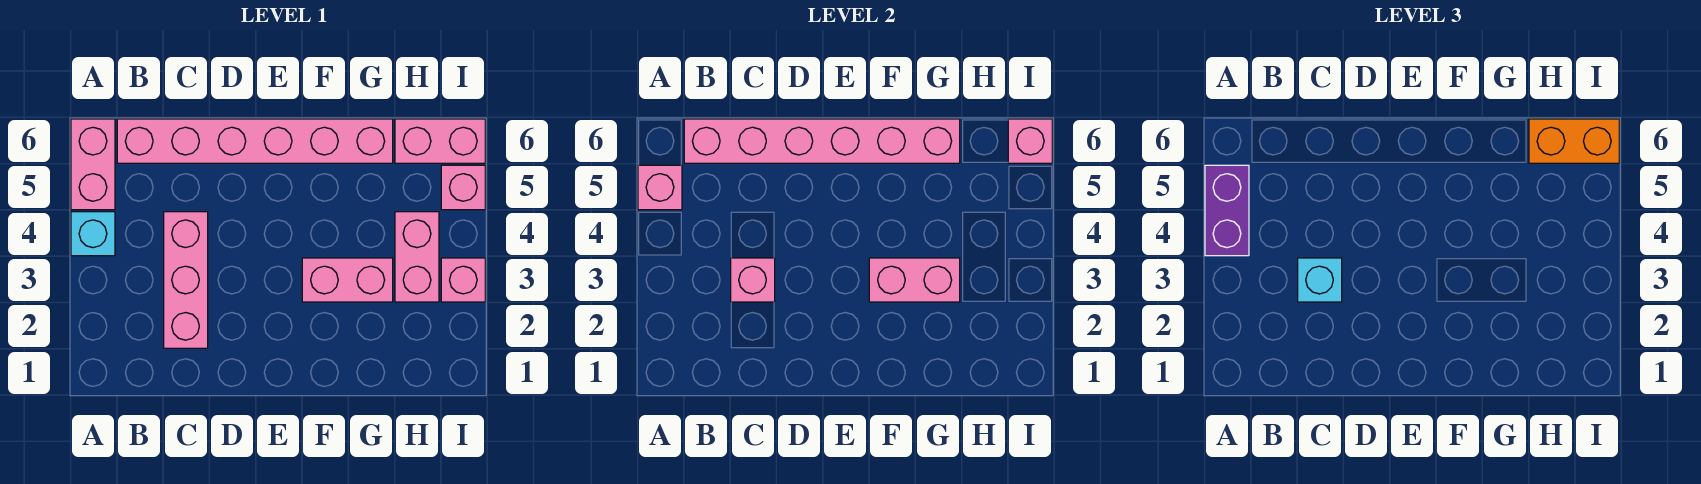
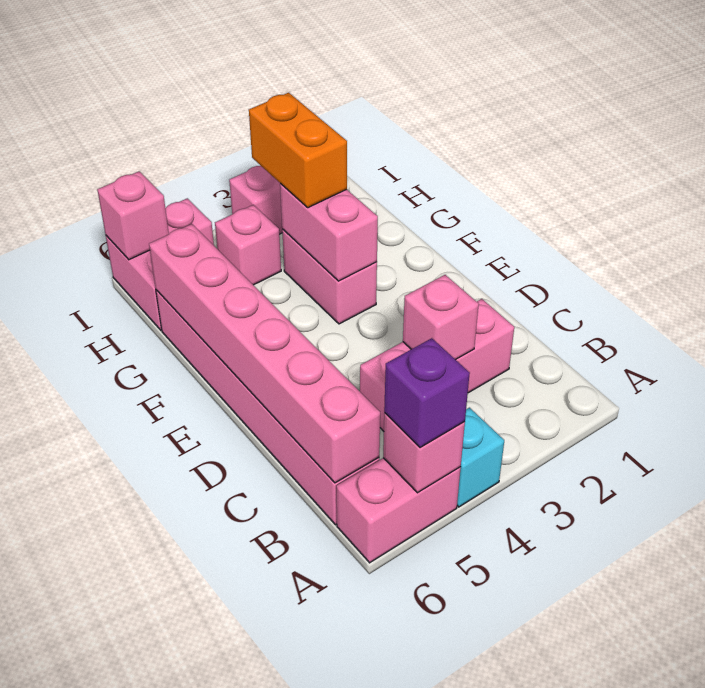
purple brick A4:A5 level 3 -> purple brick A5 level 3
cyan brick C3 level 3 -> none
pink brick H3:H4 level 1 -> pink brick H4 level 1
orange brick H6:I6 level 3 -> orange brick G3:H3 level 3

